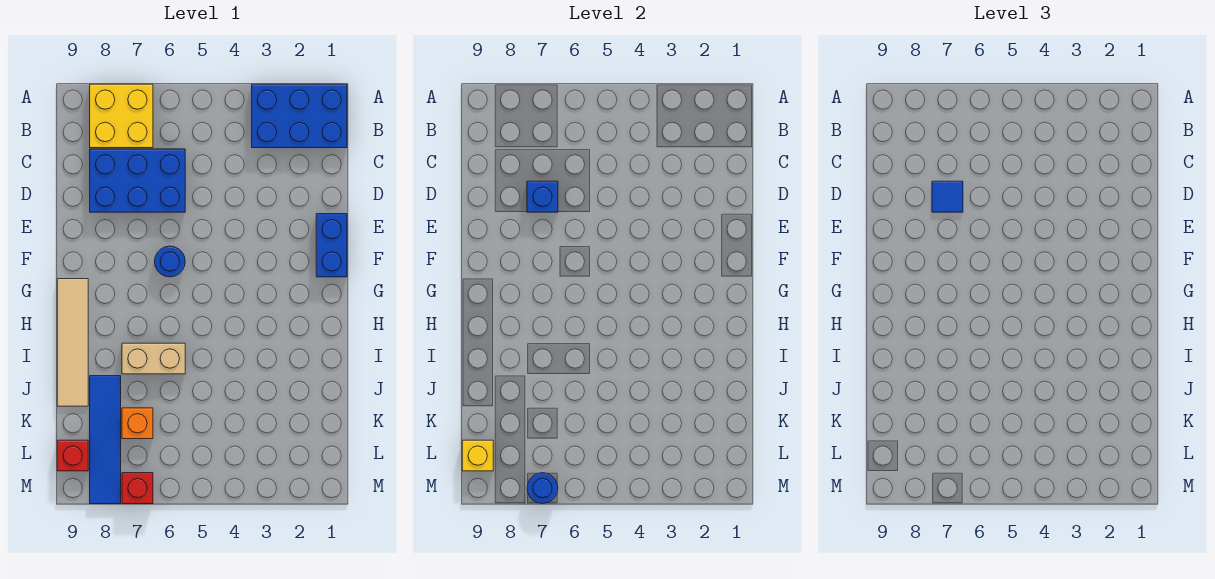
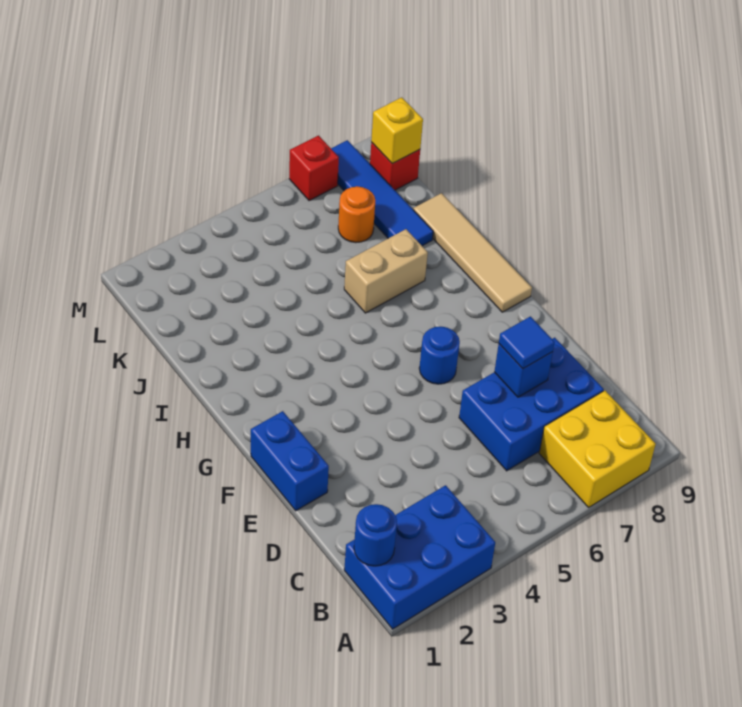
orange brick K7 level 1 -> orange round brick K7 level 1
blue round brick M7 level 2 -> blue round brick B1 level 2

